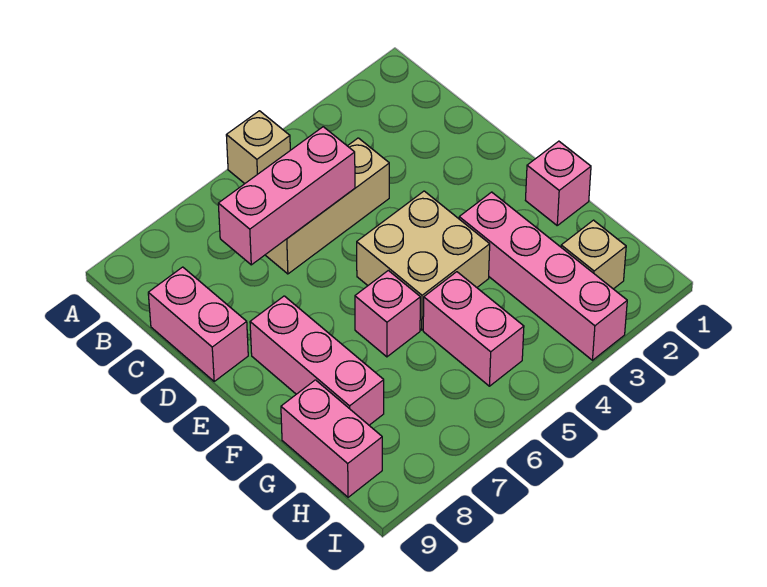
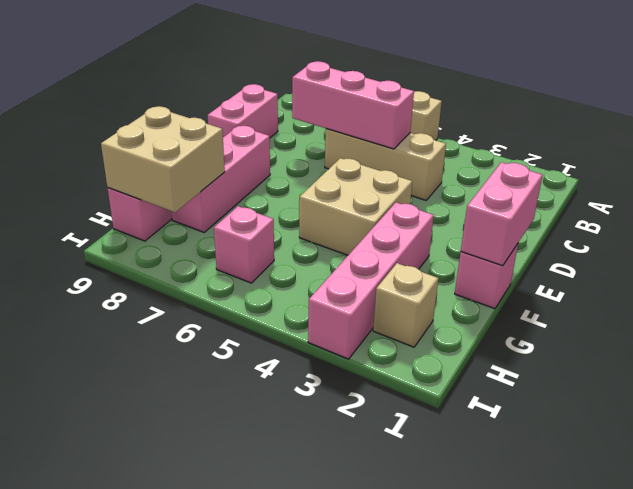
pink brick F6 level 1 -> pink brick H6 level 1
pink brick G5:H5 level 1 -> pink brick E1:F1 level 2
none -> tan brick G8:H9 level 2

